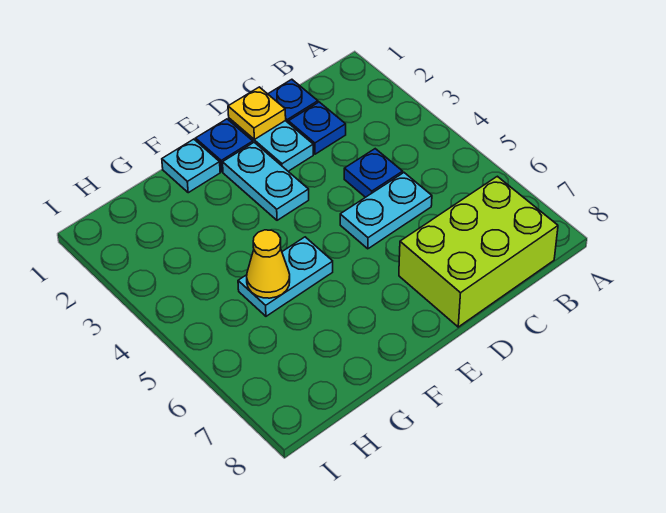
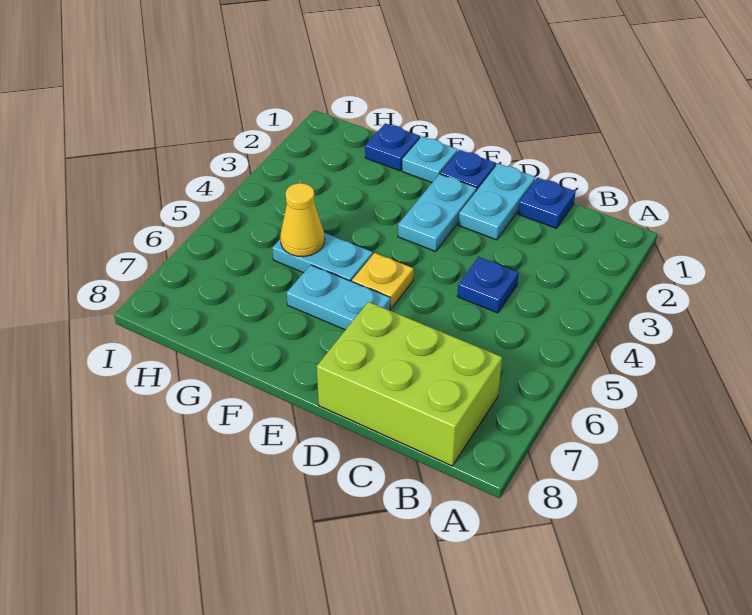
blue plate C2 level 1 -> blue plate G1 level 1
cyan plate C5:D5 level 1 -> cyan plate E6:F6 level 1
yellow plate D1 level 2 -> yellow plate E5 level 1

